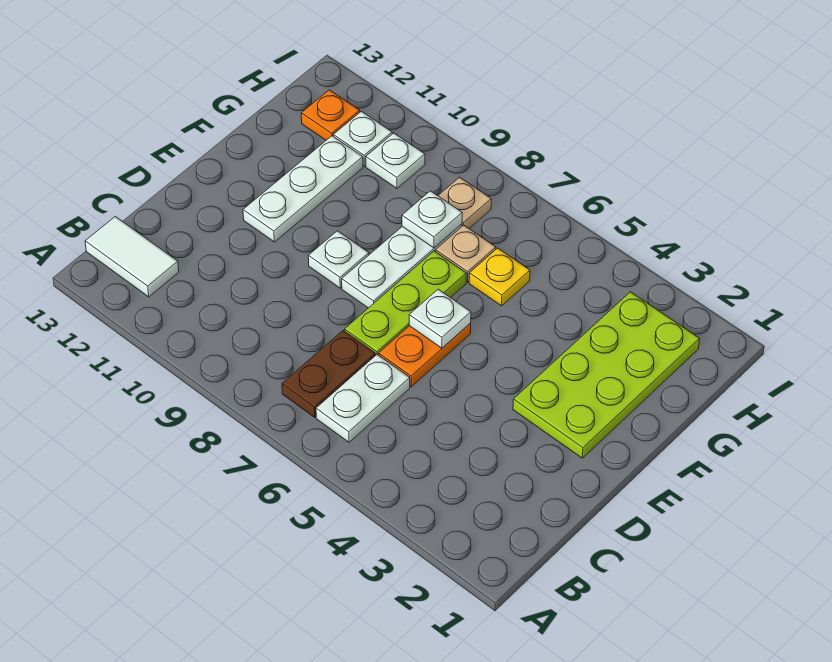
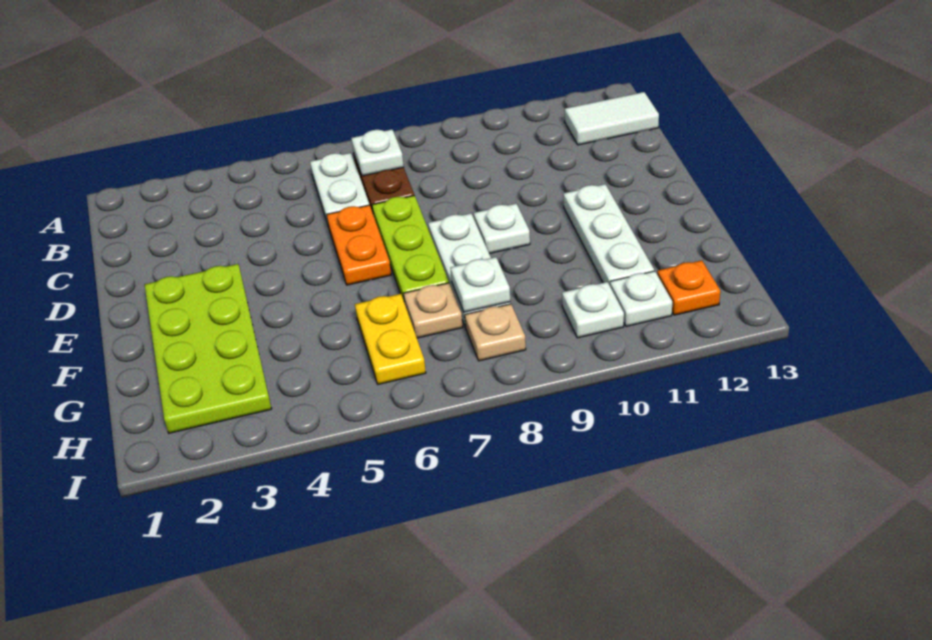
white plate E6 level 2 -> white plate B7 level 2
yellow plate G6 level 1 -> yellow plate G6:H6 level 1

